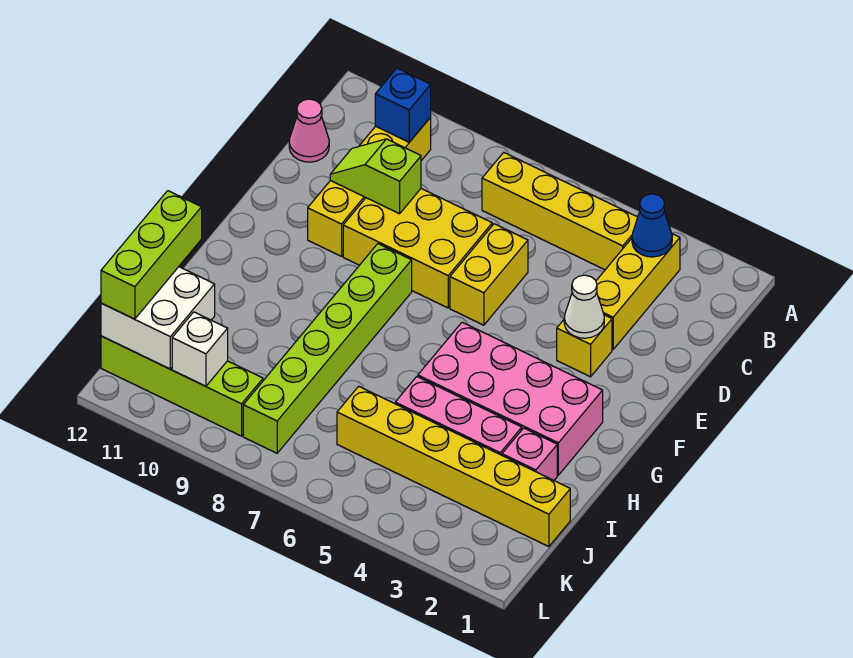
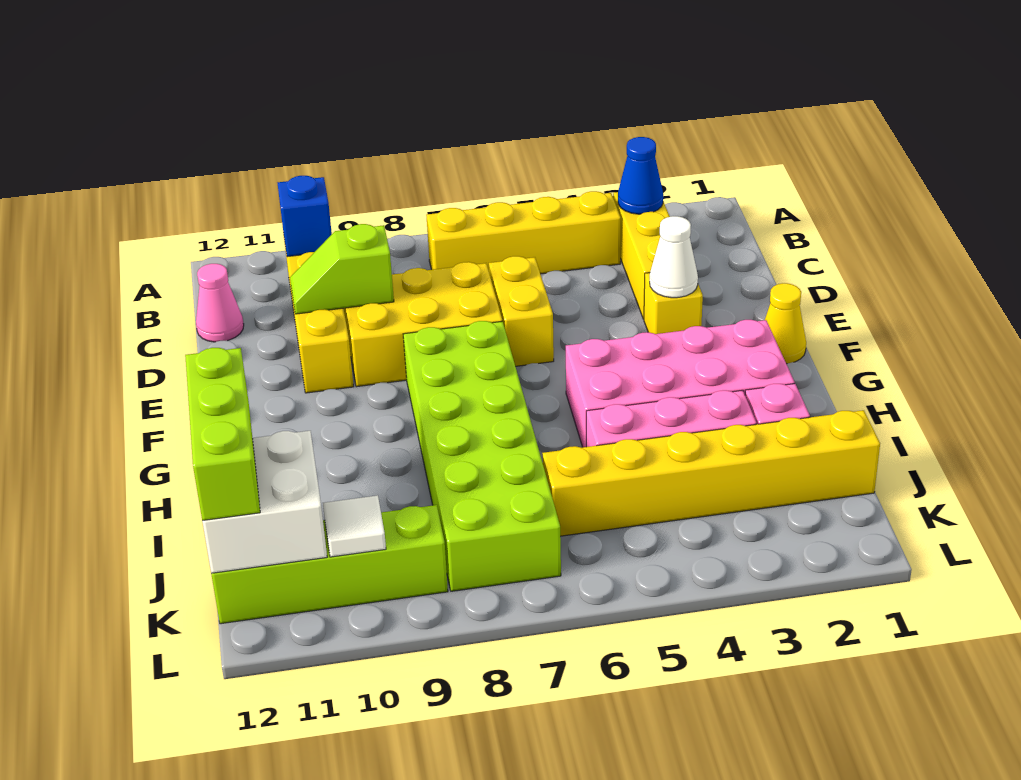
none -> yellow cone F1 level 1
lime brick F8:K8 level 1 -> lime brick F7:K8 level 1
white brick K10 level 2 -> white tile K10 level 2

